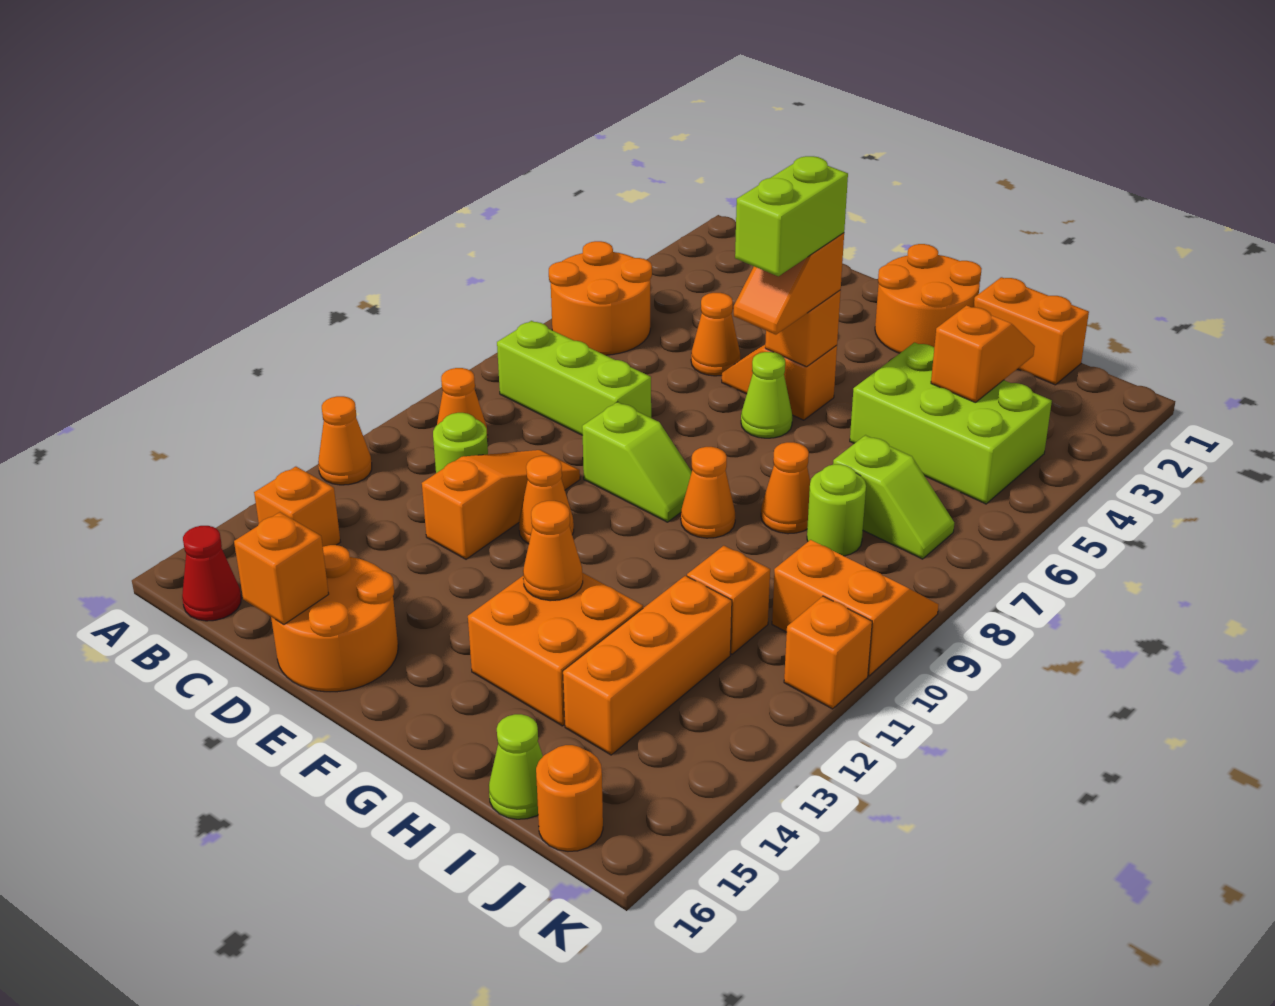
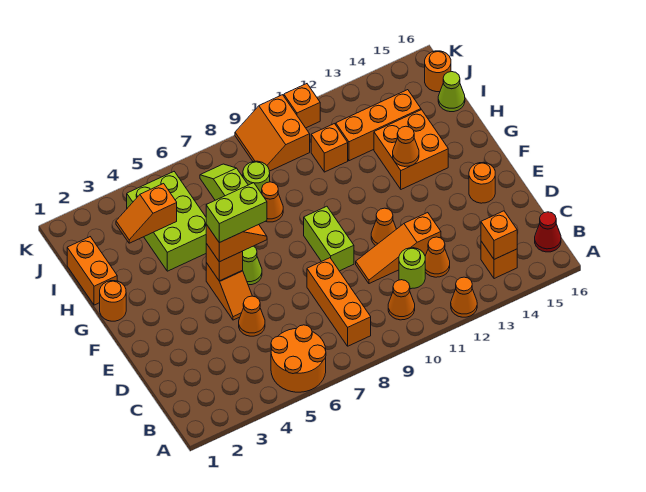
lime brick B8:D8 level 1 -> orange brick B8:D8 level 1
orange round brick D15:E16 level 1 -> orange round brick E15 level 1
orange brick D16 level 2 -> orange brick B14 level 2
lime slope E9:F9 level 1 top E -> lime brick E9:F9 level 1
orange round brick F1:G2 level 1 -> orange round brick G1 level 1
orange cone G9 level 1 -> orange cone C12 level 1

